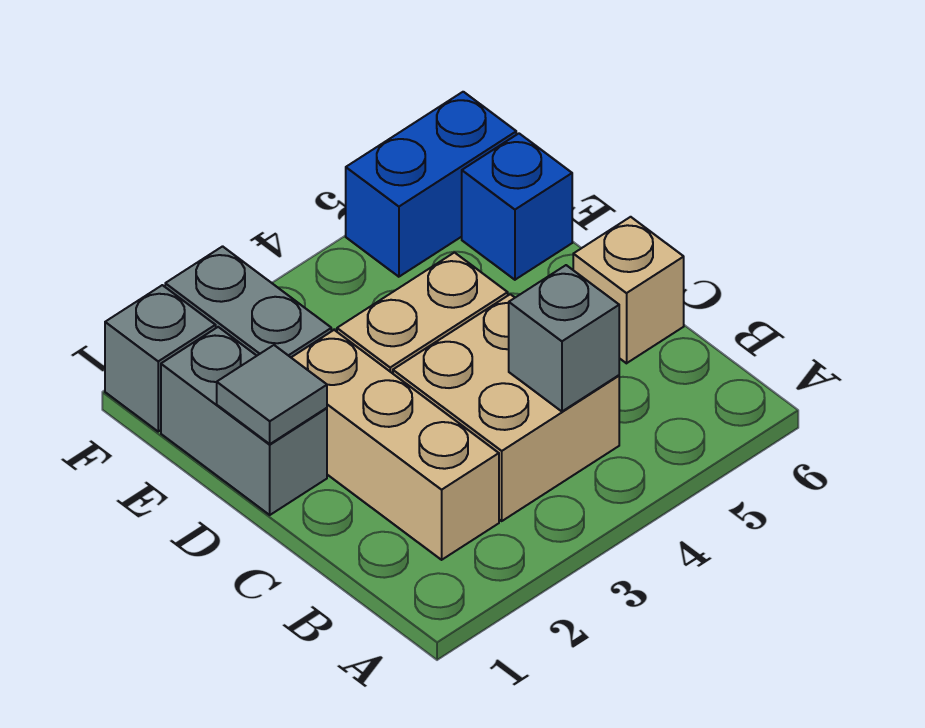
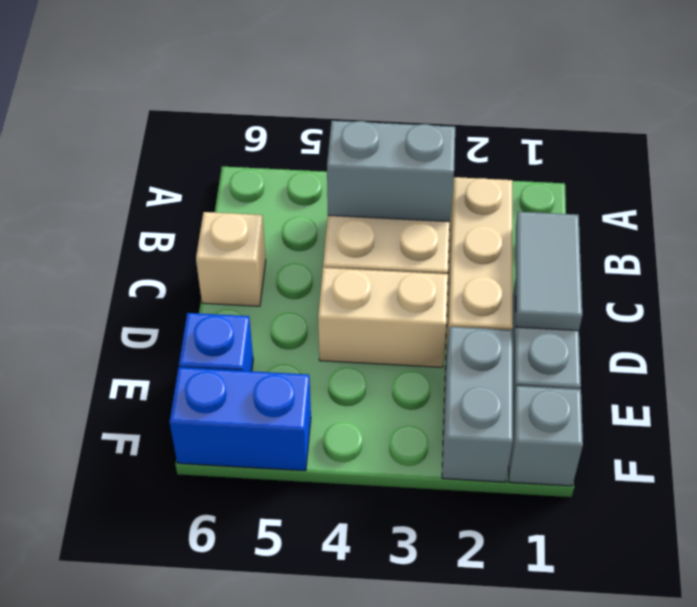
grey brick B4 level 2 -> grey brick B3:B4 level 2
grey tile D1 level 2 -> grey tile C1:D1 level 2

